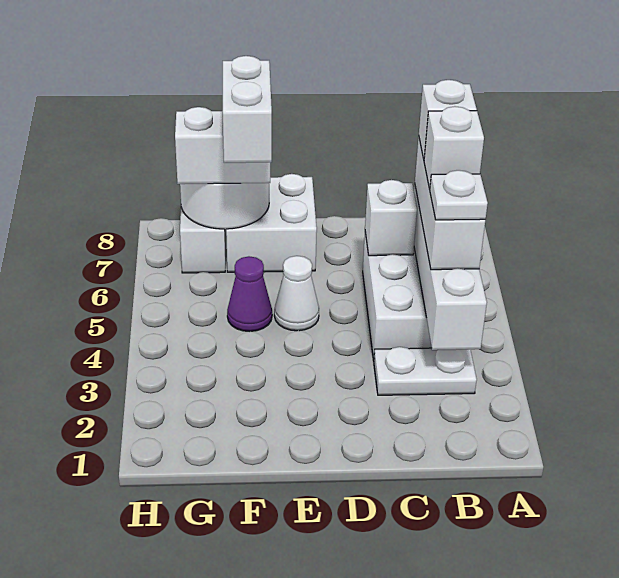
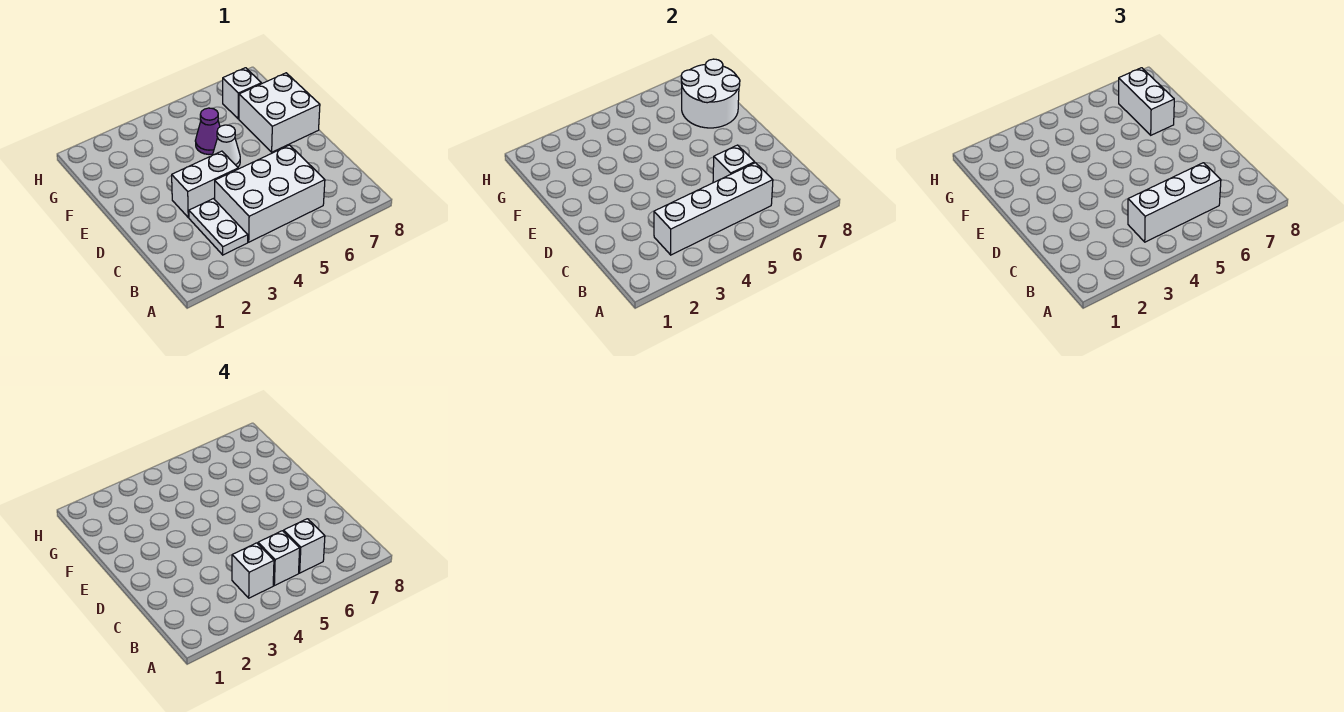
white plate B4 level 4 -> white brick B4 level 4
white brick F6:F7 level 4 -> white brick D3:D4 level 1

